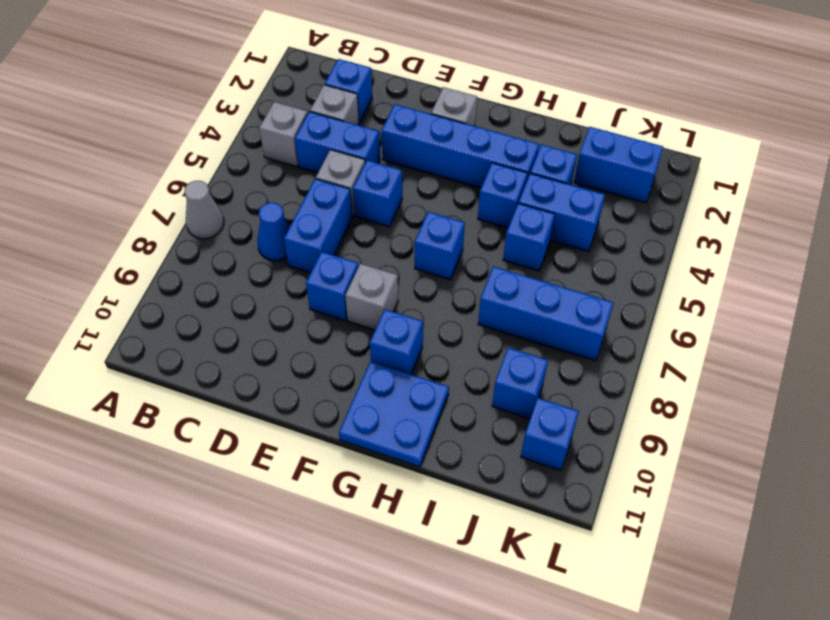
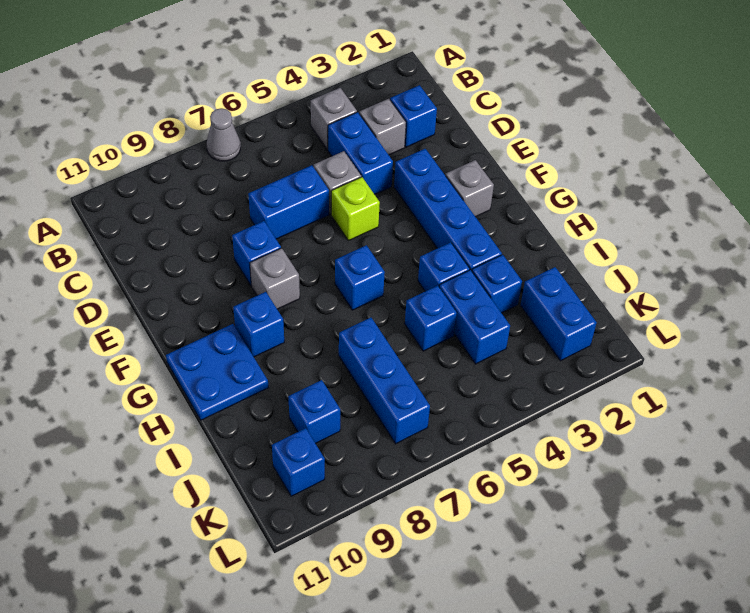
blue cone C7 level 1 -> none
blue brick E5 level 1 -> lime brick E5 level 1

